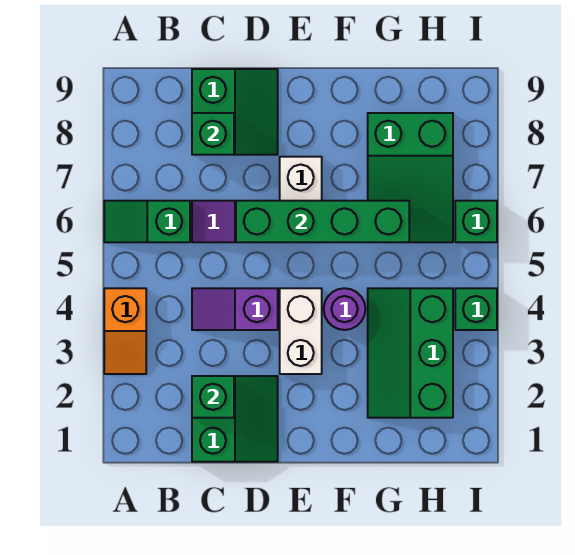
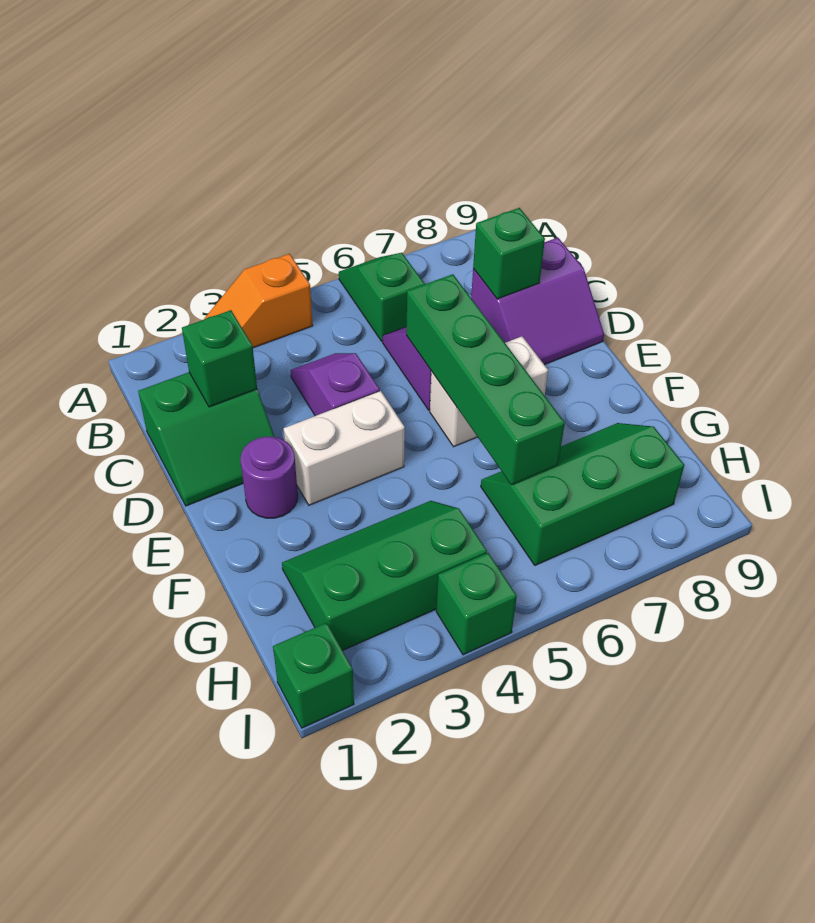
green slope C8:D9 level 1 top C -> purple slope C8:D9 level 1 top C
purple round brick F4 level 1 -> purple round brick E2 level 1
green slope G6:H8 level 1 top 8 -> green slope G6:H8 level 1 top H
green brick I6 level 1 -> green brick I1 level 1

